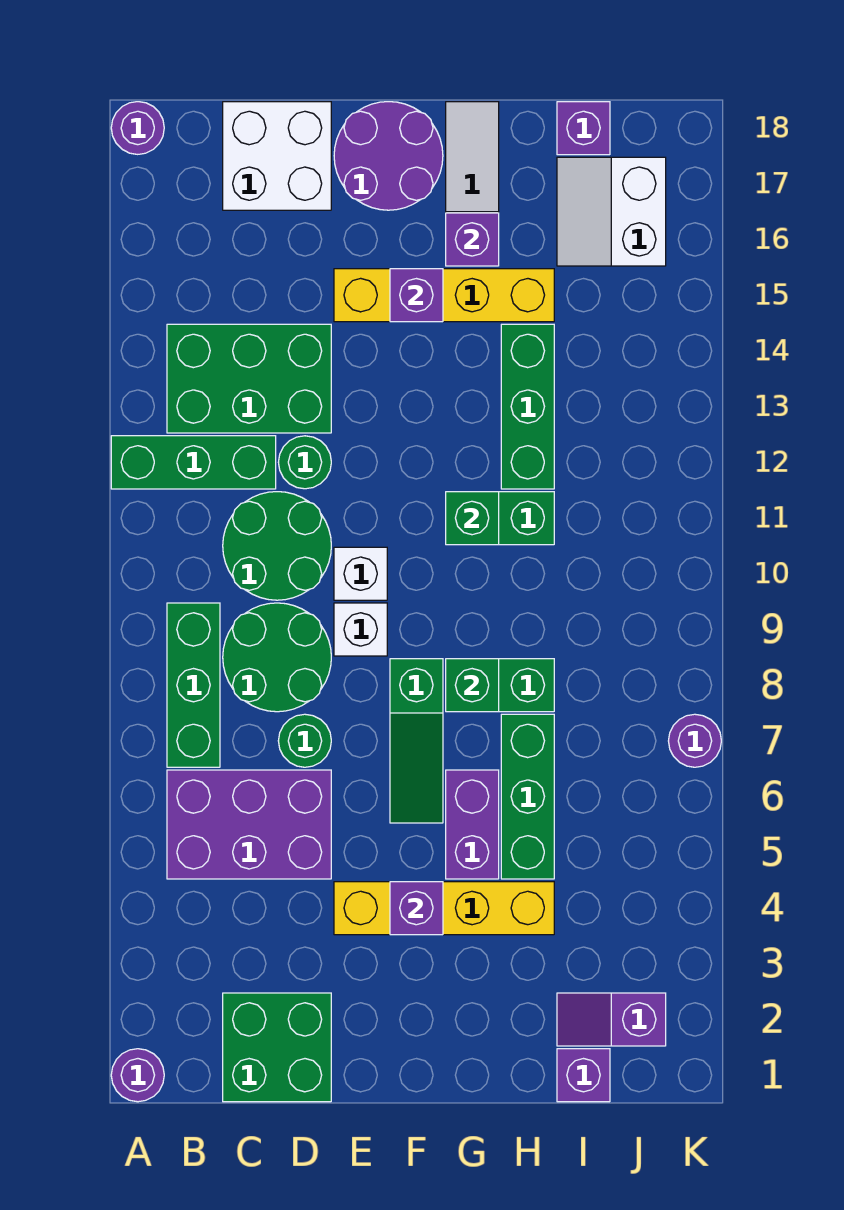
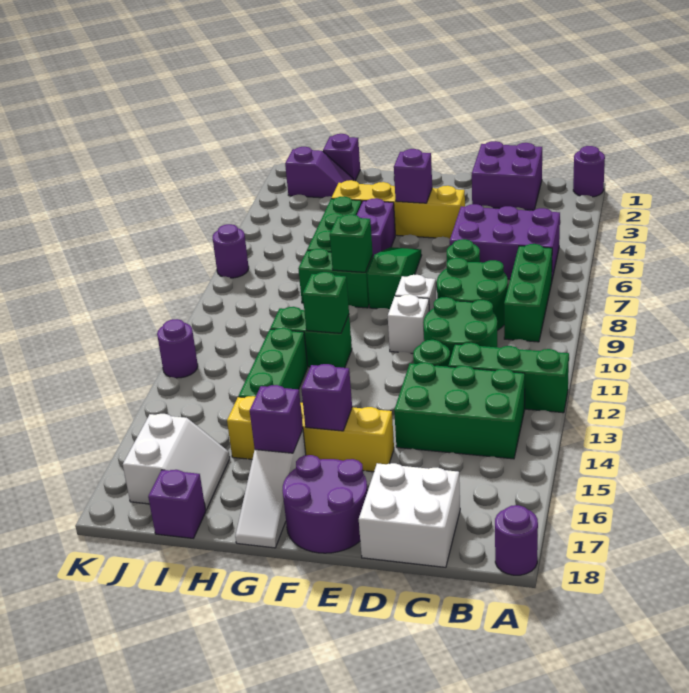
green brick C1:D2 level 1 -> purple brick C1:D2 level 1
none -> purple round brick K12 level 1

